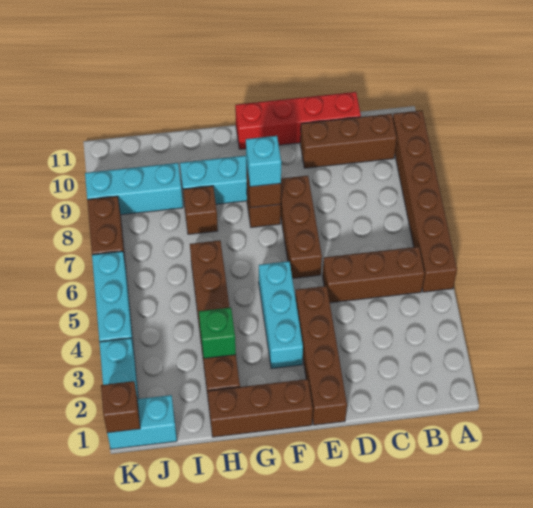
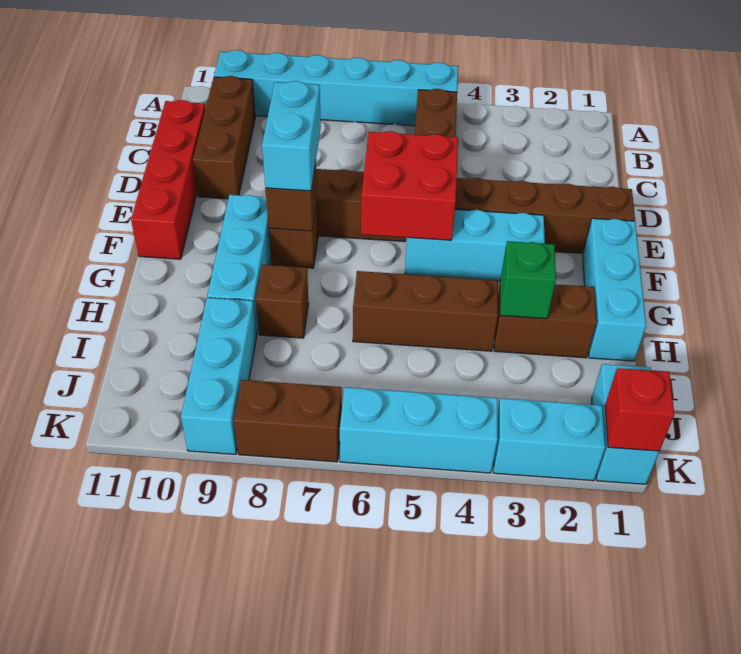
brown brick A5:A10 level 1 -> cyan brick A5:A10 level 1
none -> red brick E5:F6 level 2
brown brick F1:H1 level 1 -> cyan brick F1:H1 level 1
cyan brick F8 level 3 -> cyan brick E8:F8 level 3
brown brick K1 level 2 -> red brick K1 level 2

